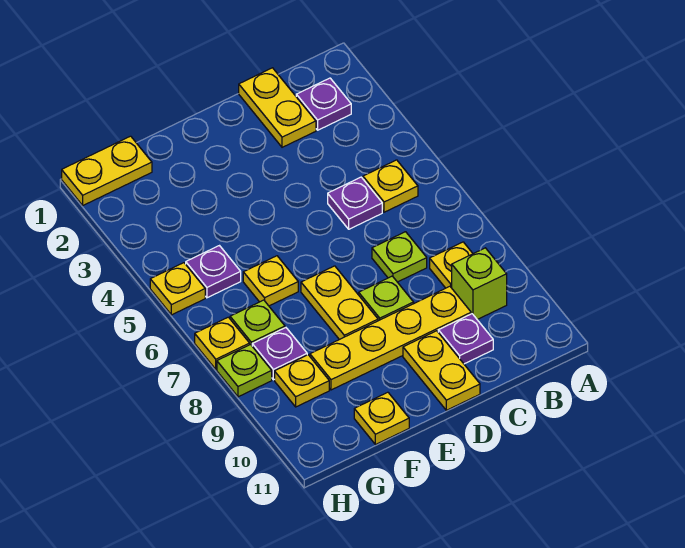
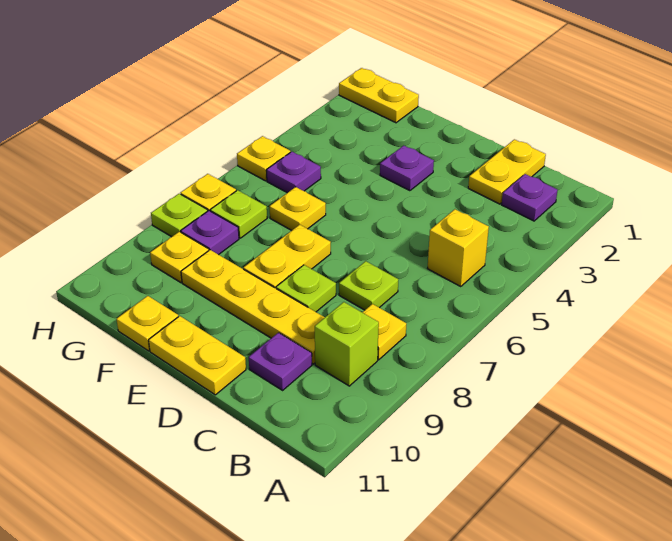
yellow plate B5 level 1 -> yellow brick B5 level 1
purple plate C5 level 1 -> purple plate E3 level 1
yellow plate D10:D11 level 1 -> yellow plate D11:E11 level 1

